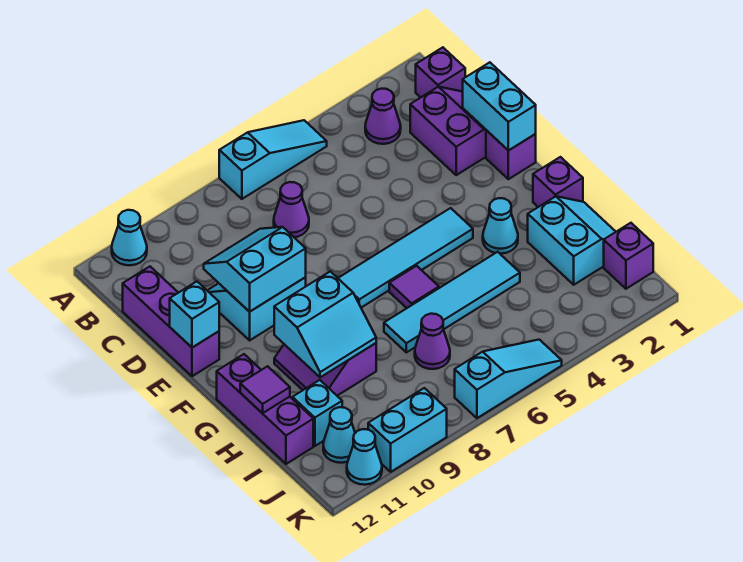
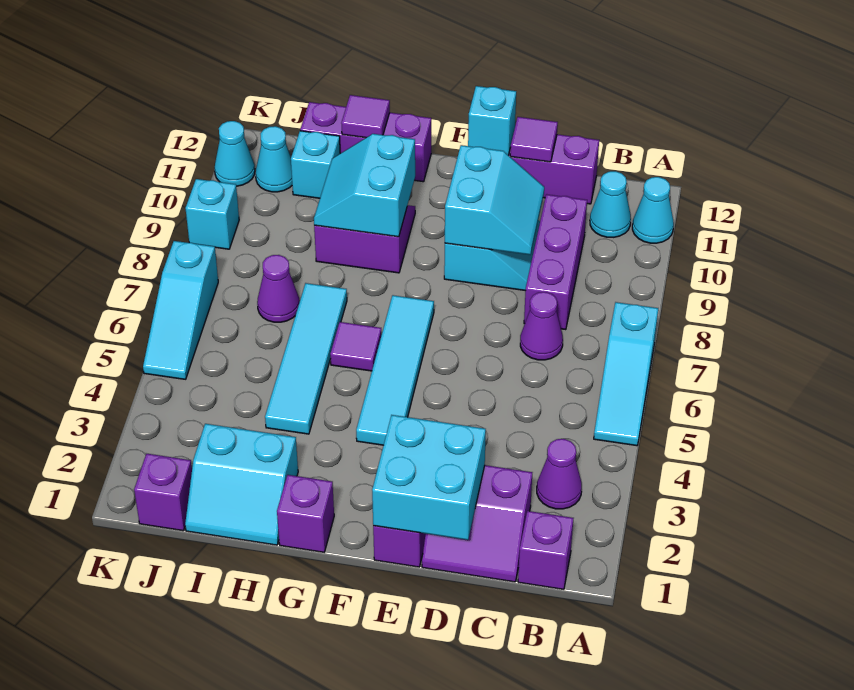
none -> purple brick C8:C10 level 1
cyan brick D1:E1 level 2 -> cyan brick D1:E2 level 2
none -> purple tile D12 level 2
cyan cone G3 level 1 -> cyan cone B11 level 1
cyan brick K9:K10 level 1 -> cyan brick K9 level 1

